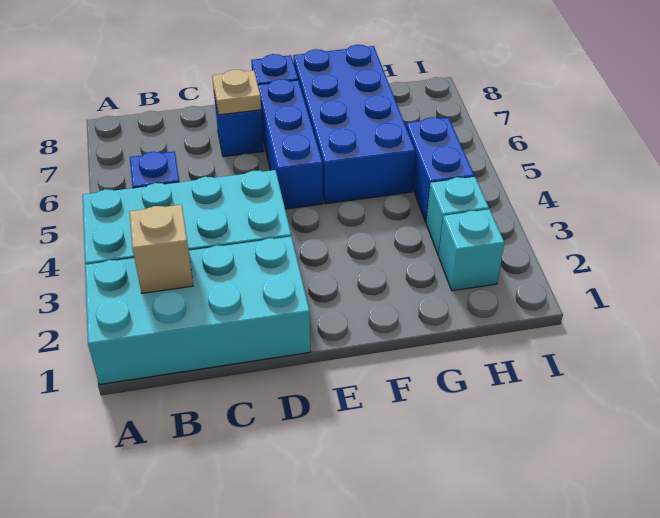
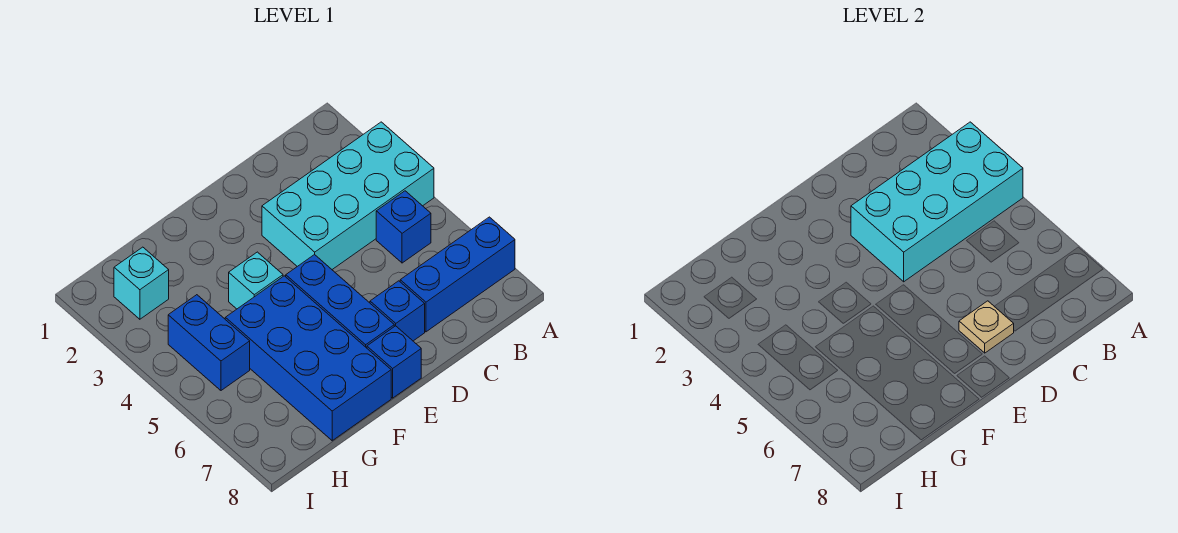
cyan brick A1:D2 level 1 -> cyan brick A3:D4 level 2
none -> blue brick A7:C7 level 1
tan brick B2 level 2 -> none
cyan brick H3 level 1 -> cyan brick F4 level 1

